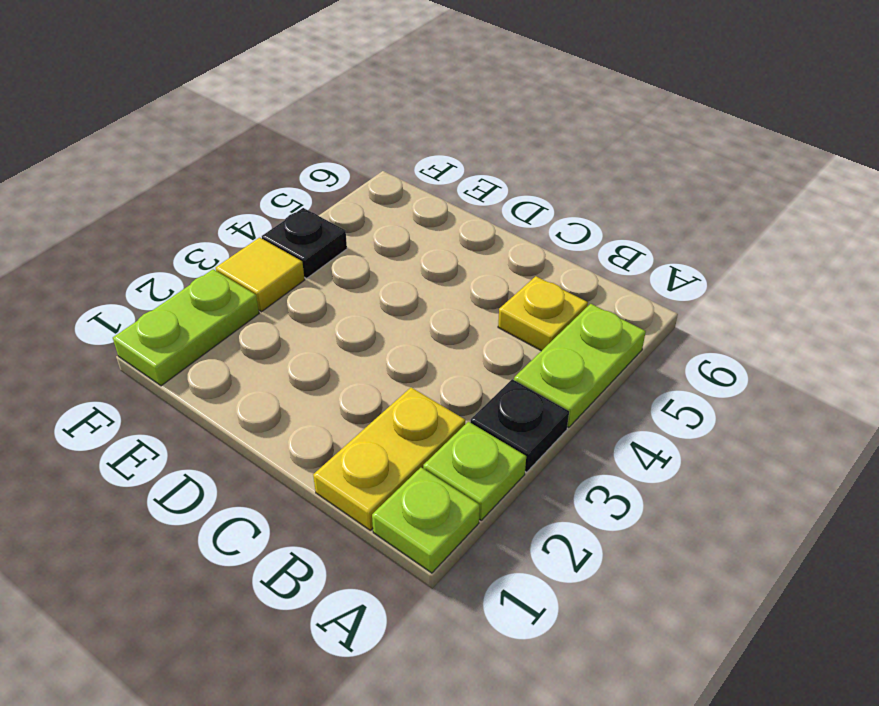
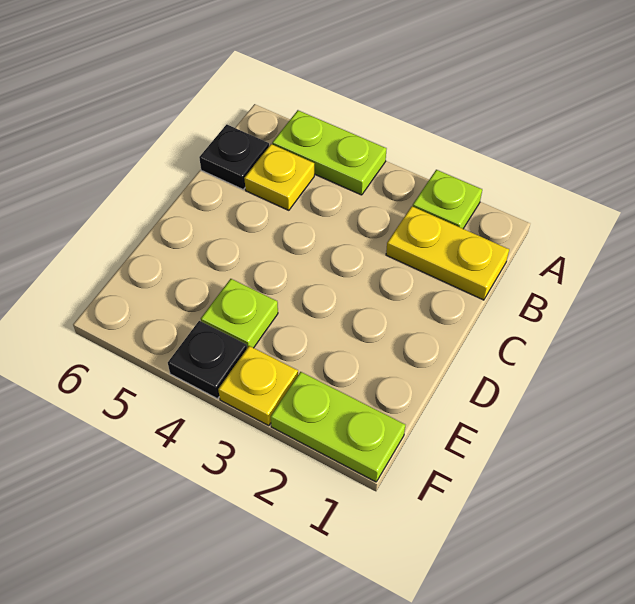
lime plate A1 level 1 -> lime plate E4 level 1
black plate A3 level 1 -> black plate B6 level 1
yellow tile F3 level 1 -> yellow plate F3 level 1

